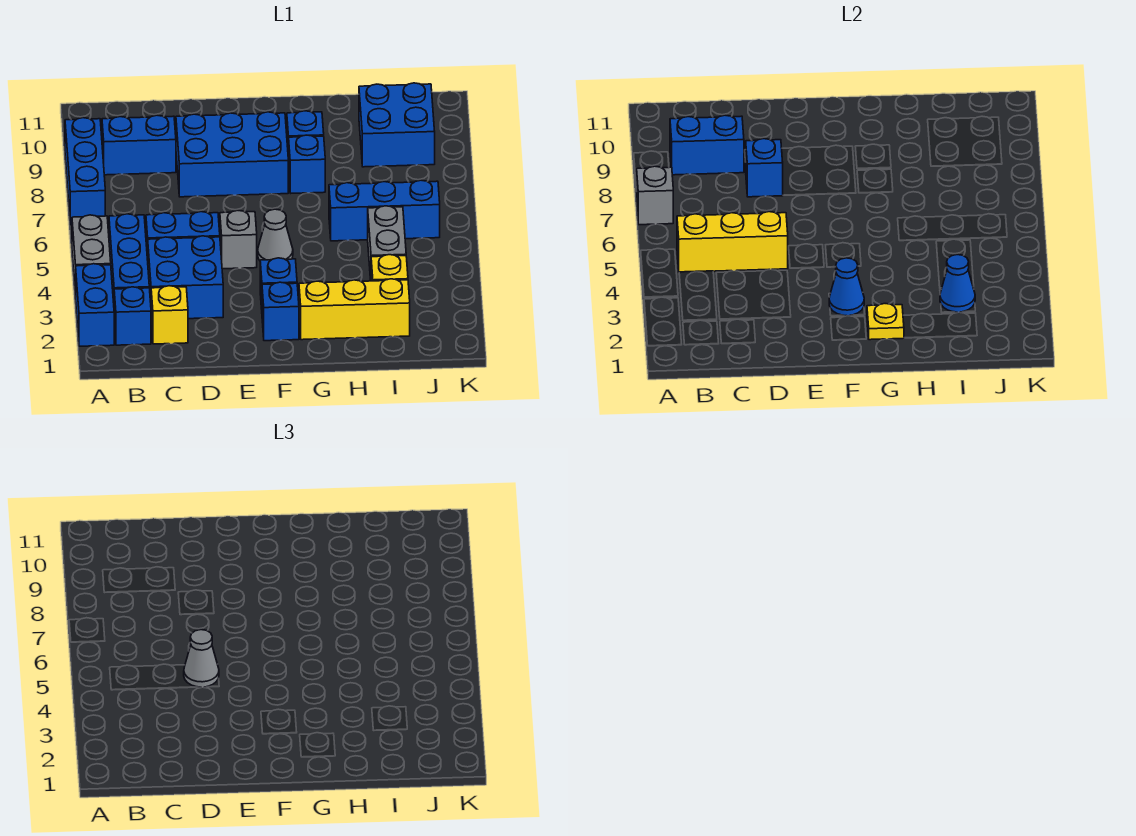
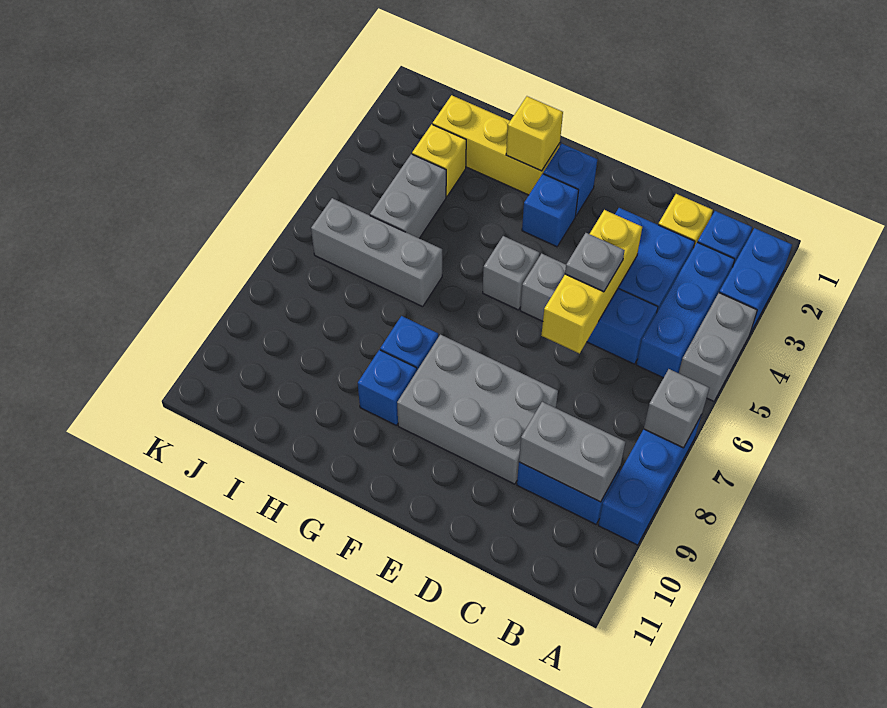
yellow brick B5:D5 level 2 -> yellow brick D4:D6 level 2
blue brick B9:C9 level 2 -> grey brick B9:C9 level 2
grey cone D5 level 3 -> grey plate D5 level 3
blue brick D8:F9 level 1 -> grey brick D8:F9 level 1
blue brick D8 level 2 -> none
blue cone F3 level 2 -> none
grey cone F5 level 1 -> grey brick F5 level 1
yellow plate G2 level 2 -> yellow brick G2 level 2
blue brick H6:J6 level 1 -> grey brick H6:J6 level 1
blue cone I3 level 2 -> none
blue brick I9:J10 level 1 -> none

